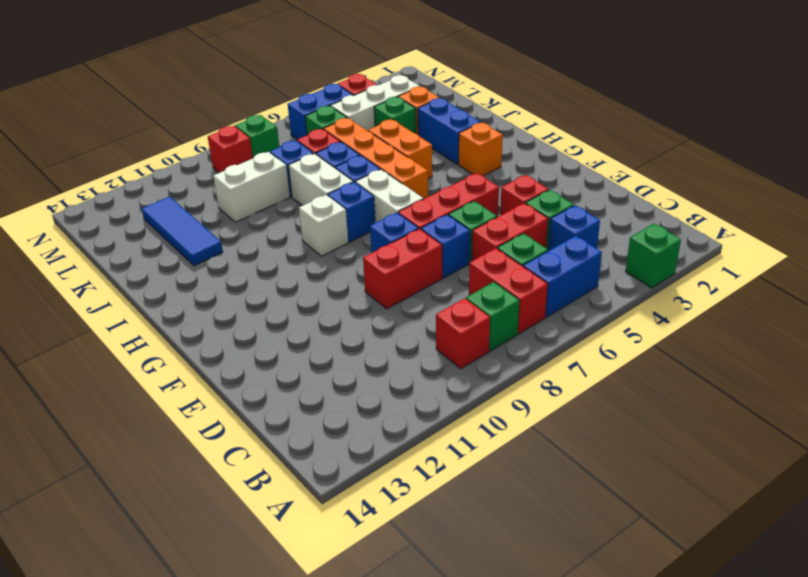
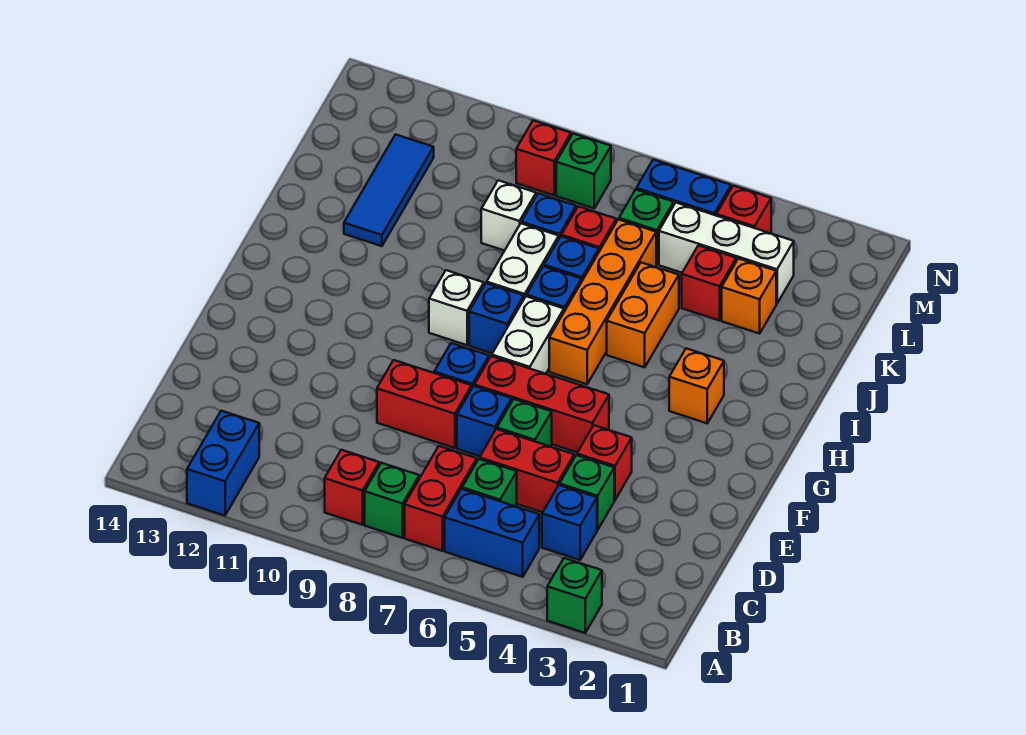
blue brick I3:J3 level 1 -> blue brick A12:B12 level 1
green brick K4 level 1 -> red brick K4 level 1
white brick K9:K10 level 1 -> white brick K9 level 1

